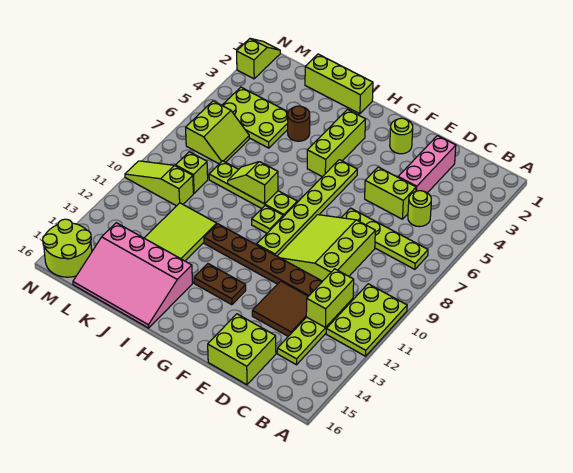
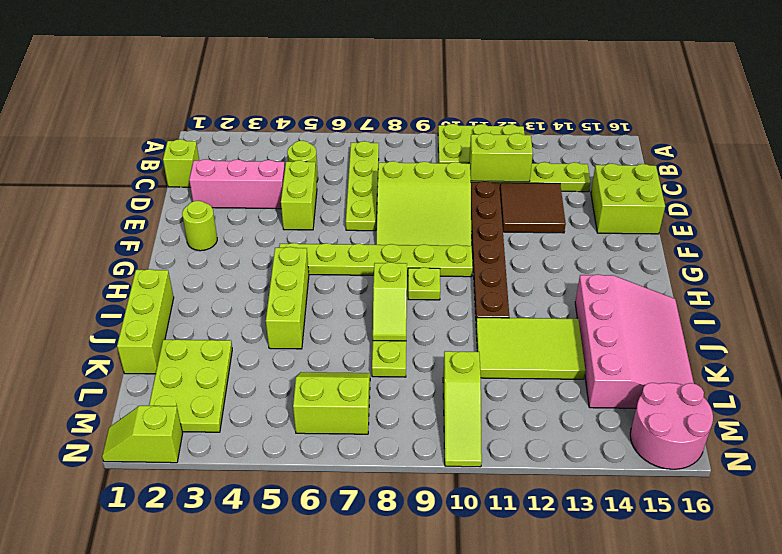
brown plate G13:H13 level 1 -> none
lime brick H3:H5 level 1 -> lime brick H5:J5 level 1
brown round brick J4 level 1 -> none
lime plate K4:M5 level 1 -> lime plate K2:M3 level 1
lime brick L9 level 1 -> lime brick C1 level 1
lime round brick M15:N16 level 1 -> pink round brick M15:N16 level 1

